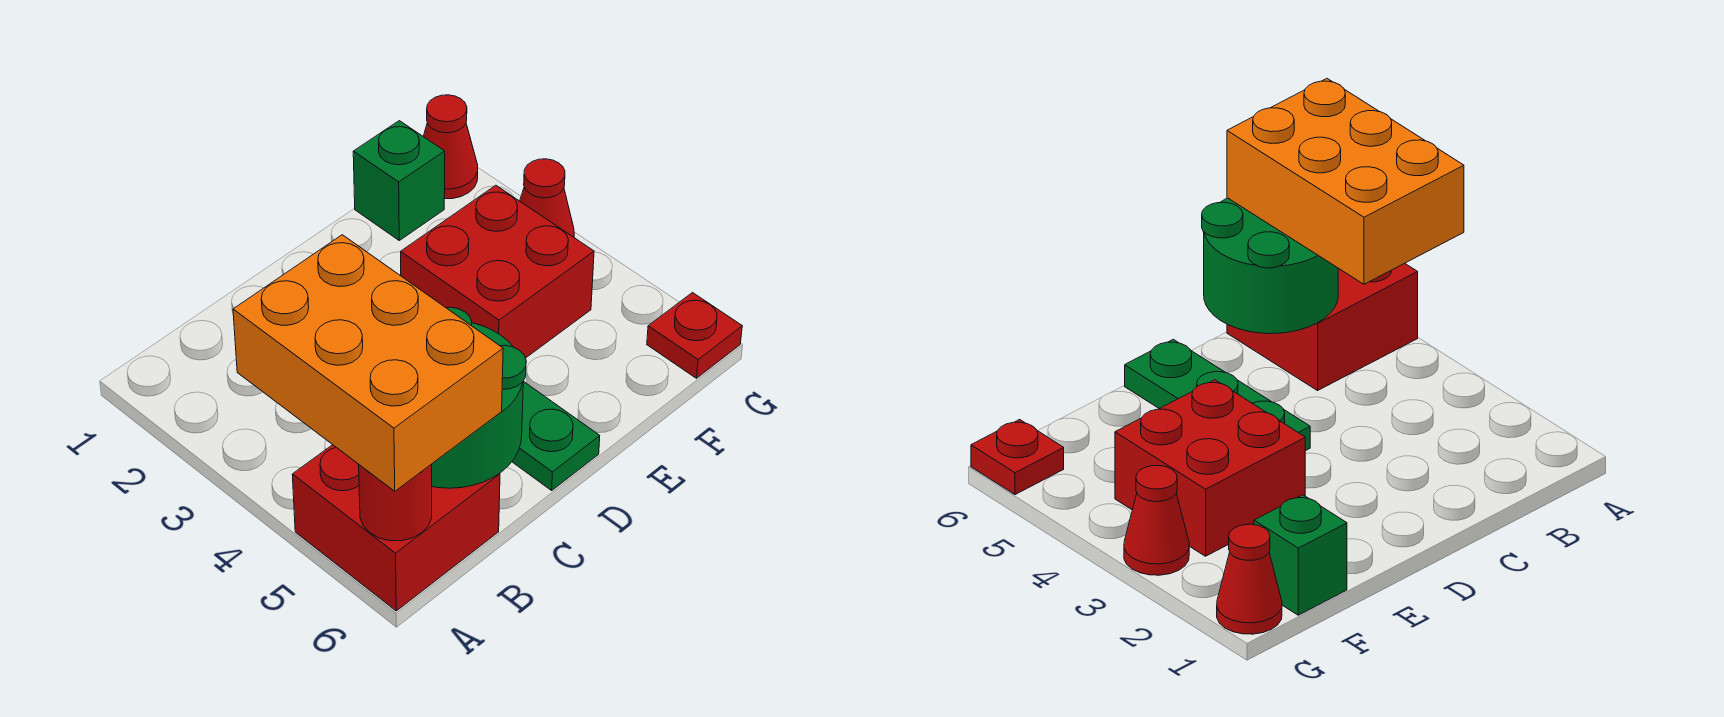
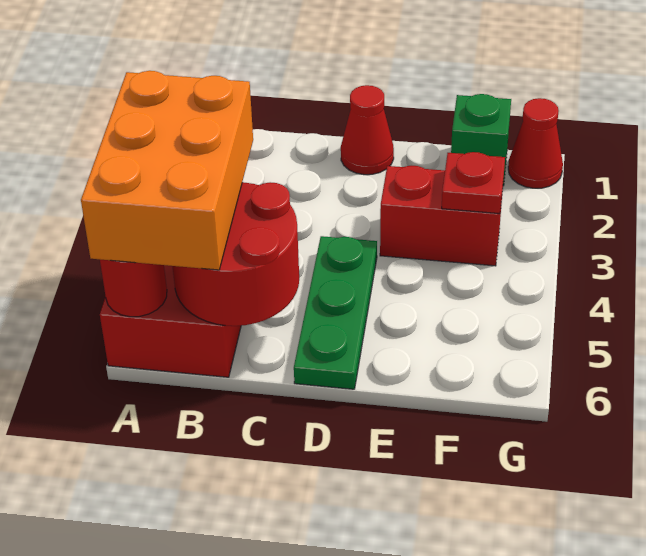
green round brick B5:C6 level 2 -> red round brick B5:C6 level 2
red brick E3:F4 level 1 -> red brick E3:F3 level 1
red cone G3 level 1 -> red cone D1 level 1
red plate G6 level 1 -> red plate F3 level 2

